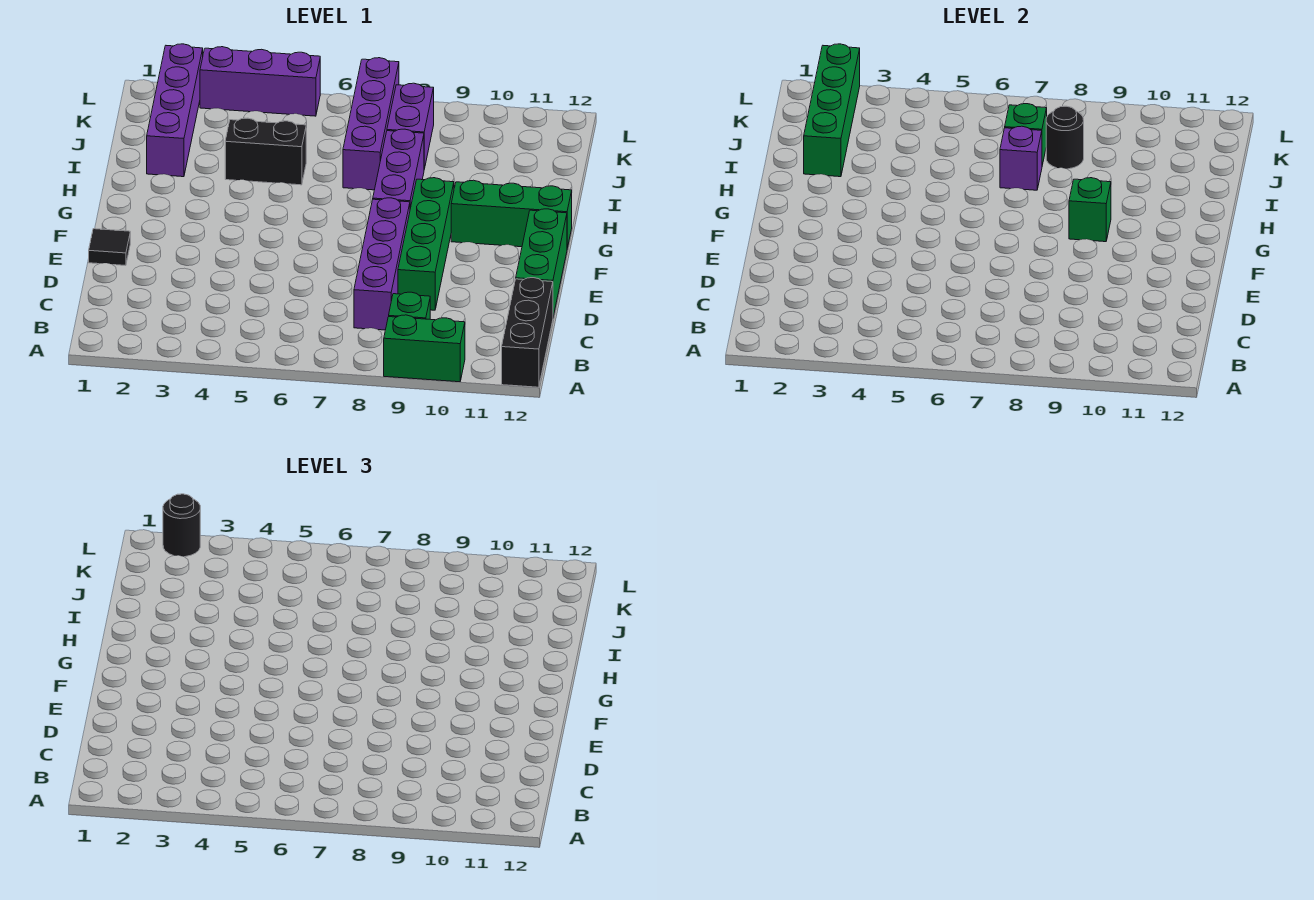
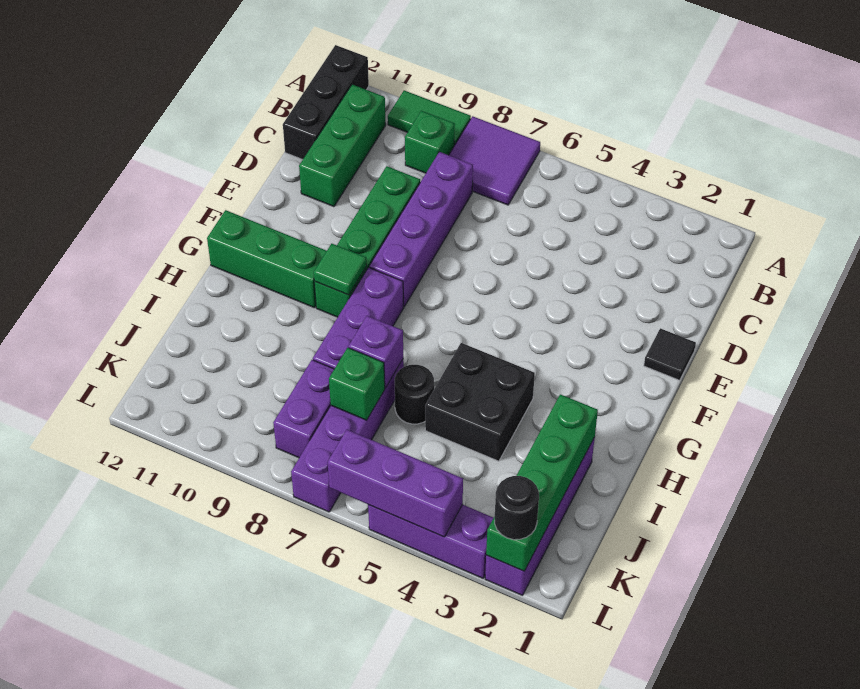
none -> purple tile A7:B8 level 1
green brick A9:A10 level 1 -> green tile A9:A10 level 1
green brick D12:F12 level 1 -> green brick B11:D11 level 1
green brick G9 level 2 -> green tile G9 level 2
black brick I4:I5 level 1 -> black brick H4:I5 level 1
black round brick J8 level 2 -> black round brick I6 level 1
none -> purple brick L4:L6 level 2

